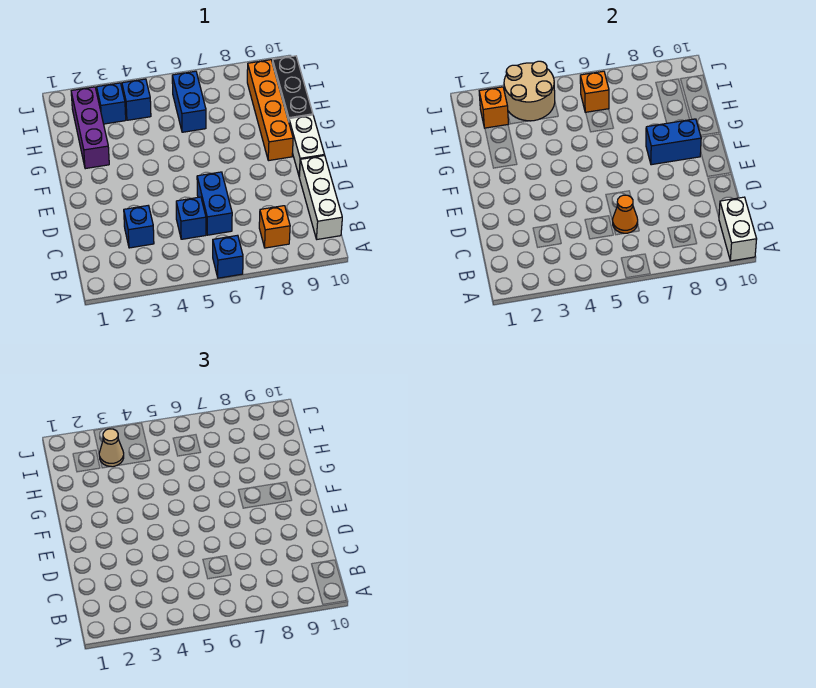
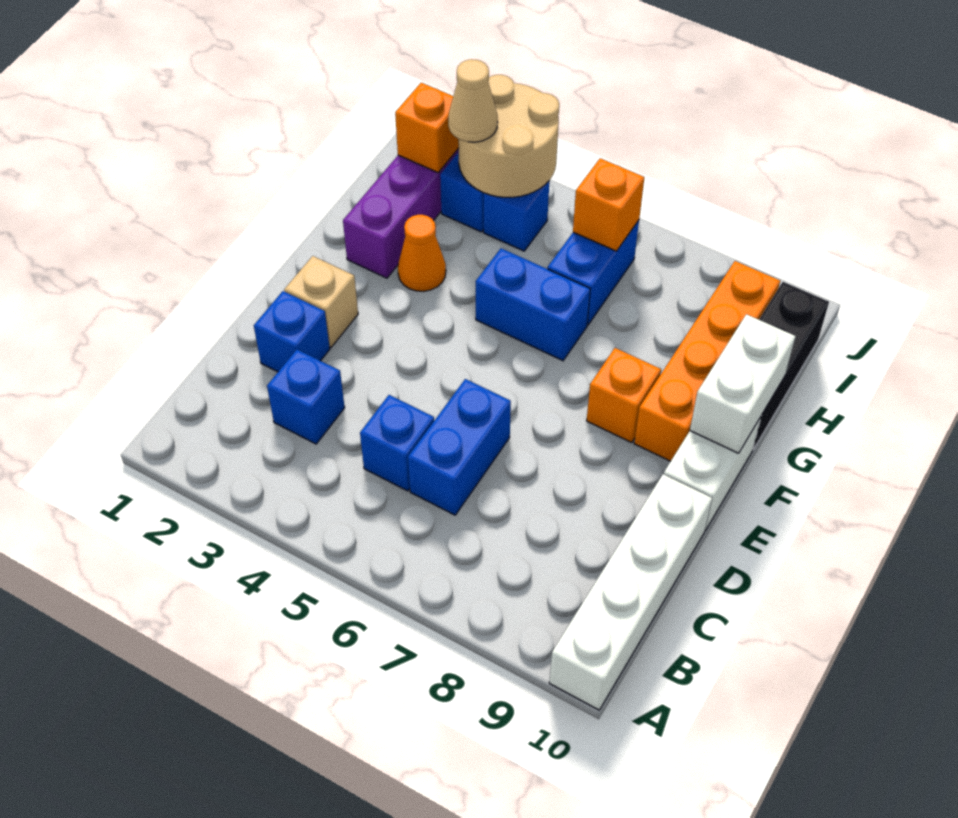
blue brick A6 level 1 -> blue brick D2 level 1
white brick A10:B10 level 2 -> white brick F10:G10 level 2
orange brick B8 level 1 -> orange brick F8 level 1
white brick B10:D10 level 1 -> white brick A10:D10 level 1
orange cone C6 level 2 -> orange cone G3 level 1
none -> tan brick E2 level 1
blue brick F8:F9 level 2 -> blue brick G5:G6 level 1

